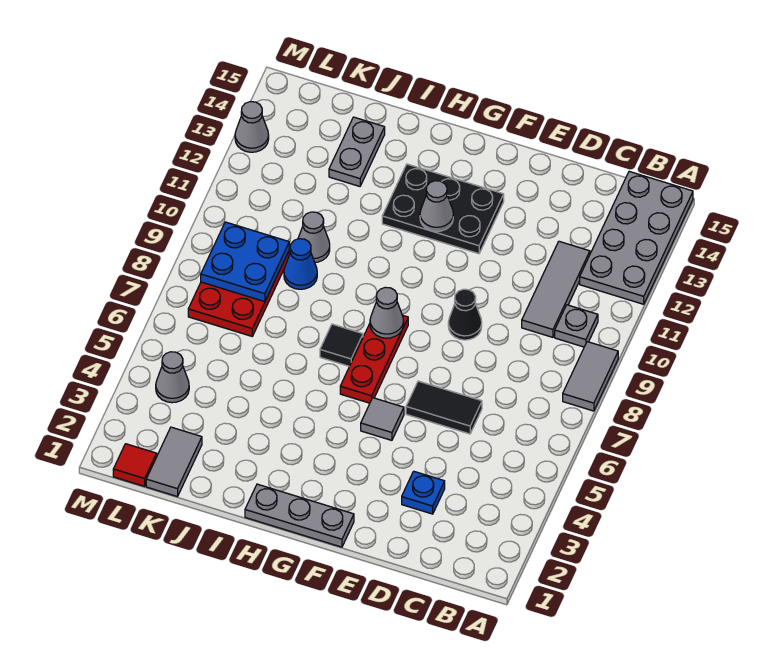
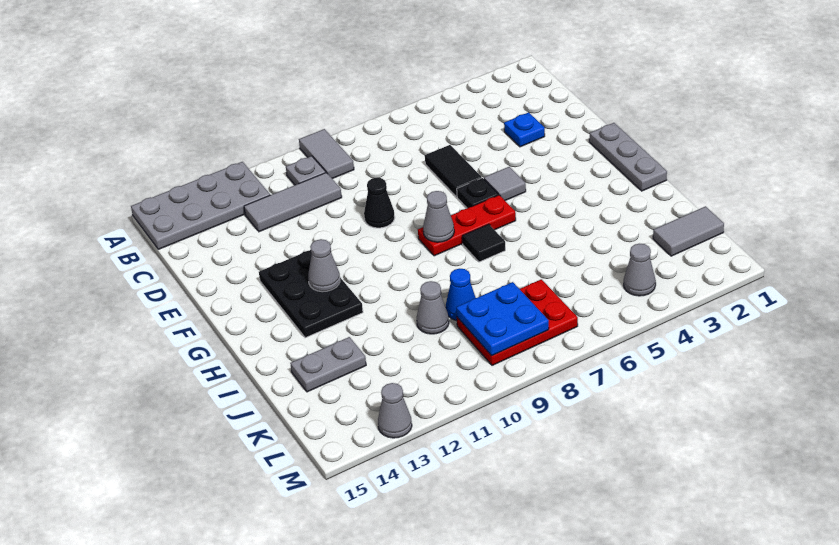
grey tile A8:A9 level 1 -> grey tile A9:B9 level 1
none -> black plate F6 level 1
red tile L1 level 1 -> none

